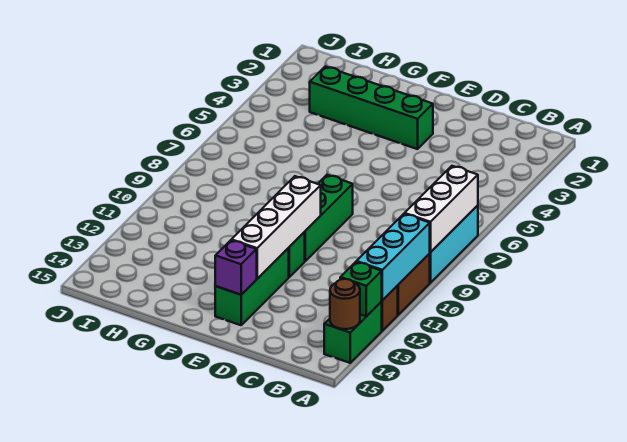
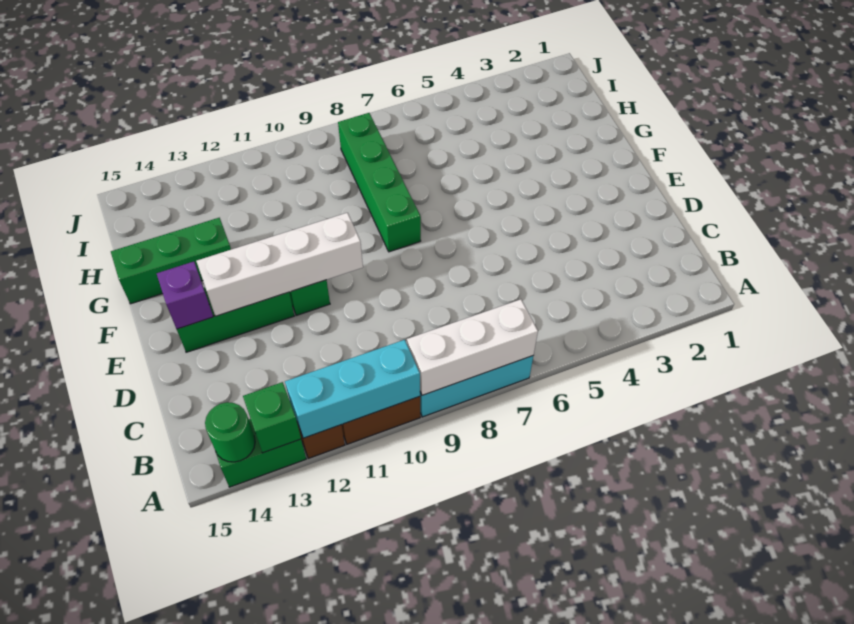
brown round brick A14 level 2 -> green round brick A14 level 2
green brick E3:H3 level 1 -> green brick F8:I8 level 1
green brick E8:E10 level 1 -> green brick G13:G15 level 1

